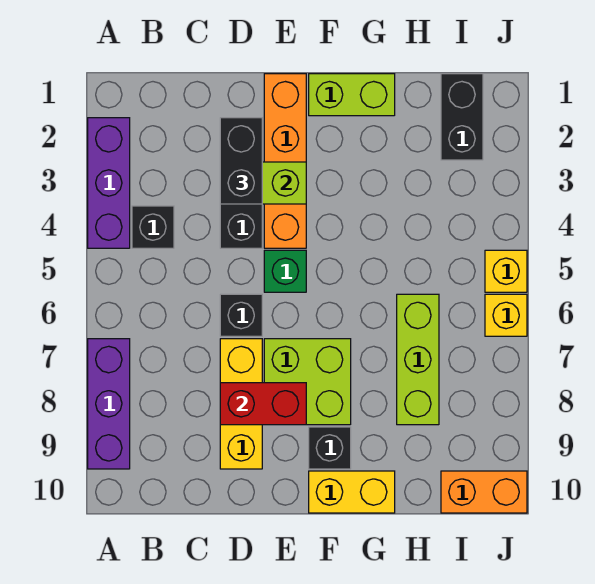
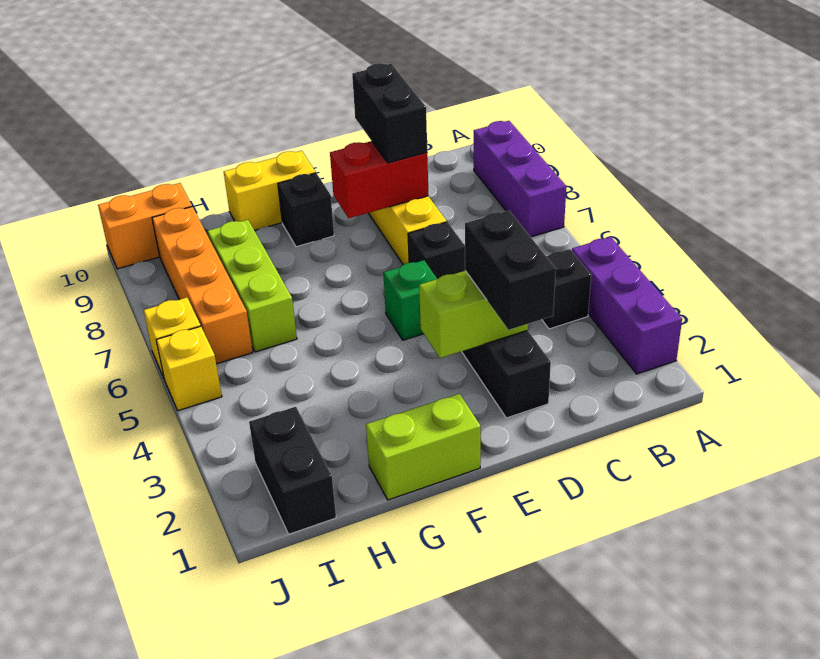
none -> black brick D8:D9 level 3
orange brick E1:E4 level 1 -> orange brick I6:I9 level 1
lime brick E7:F8 level 1 -> none

